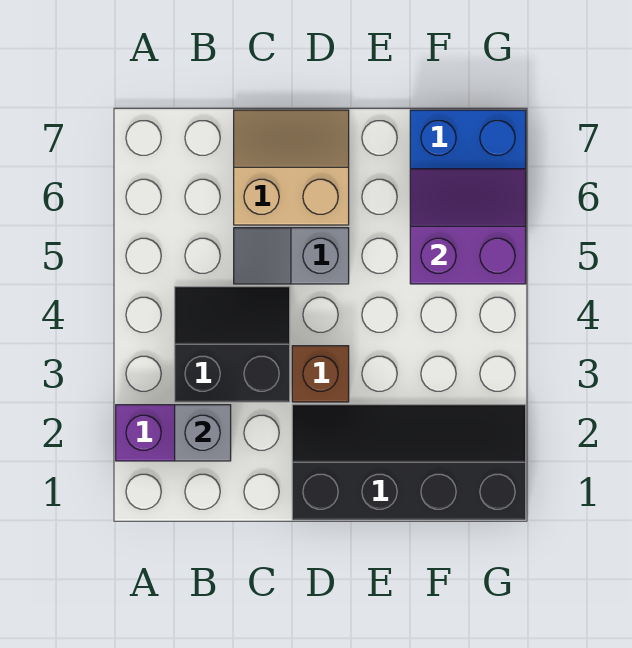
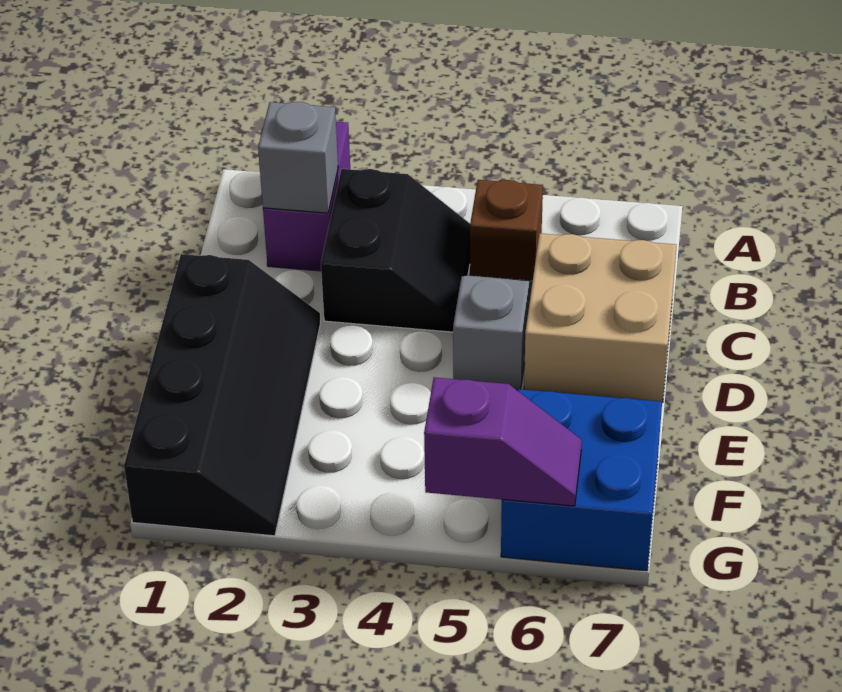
tan slope C6:D7 level 1 top 6 -> tan brick C6:D7 level 1
brown brick D3 level 1 -> brown brick B5 level 1
purple slope F5:G6 level 2 top 5 -> purple slope G5:G6 level 2 top 5

